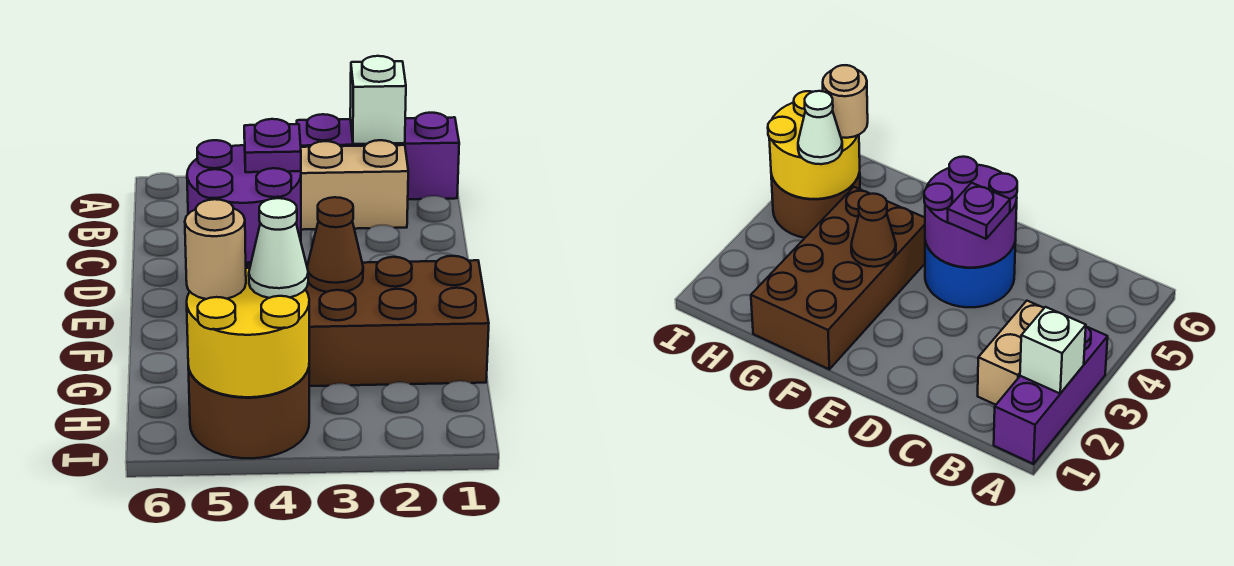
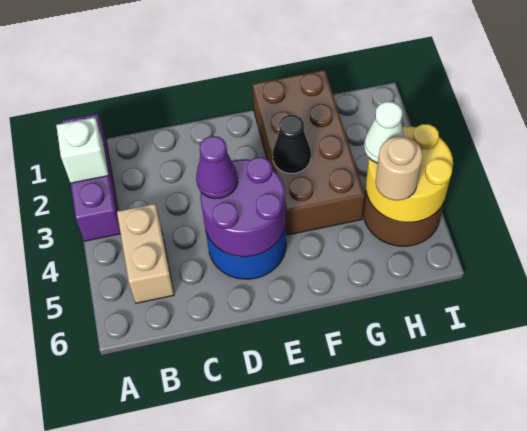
tan brick B2:B3 level 1 -> tan brick B4:B5 level 1
purple plate D4 level 3 -> purple cone D4 level 3
brown cone F3 level 2 -> black cone F3 level 2

